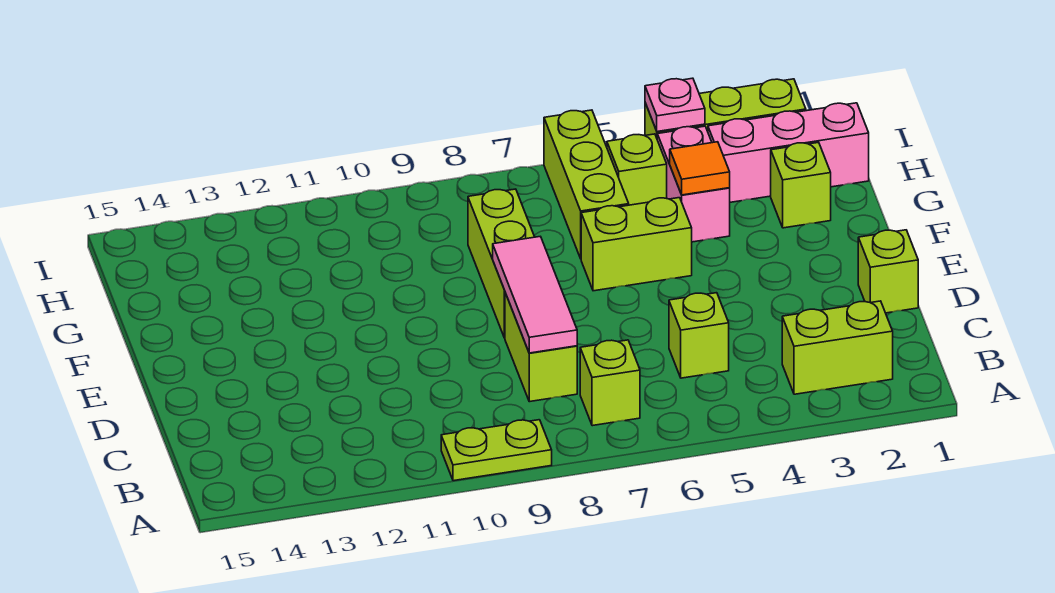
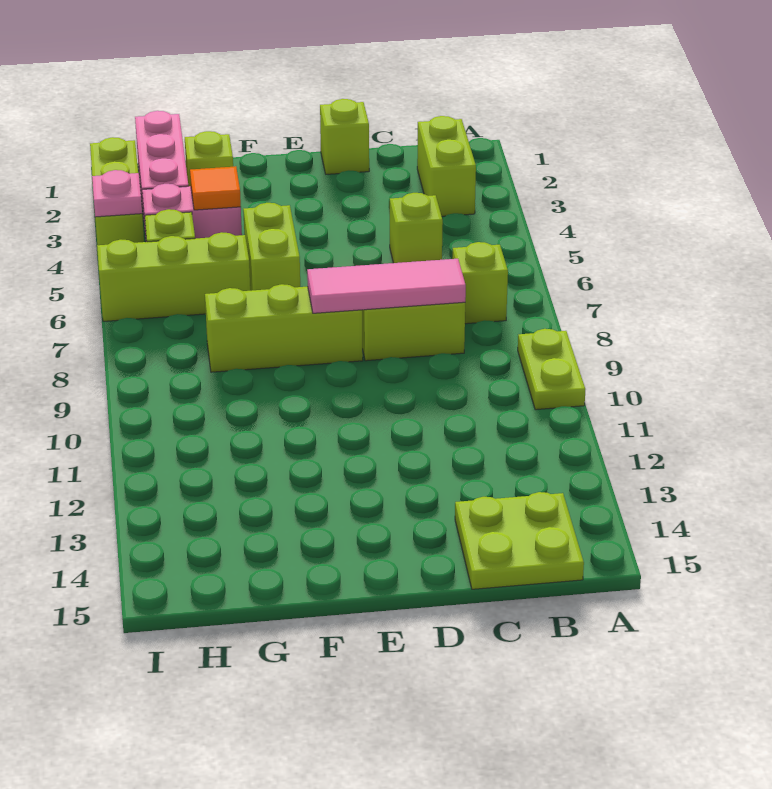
none -> lime plate B14:C15 level 1

